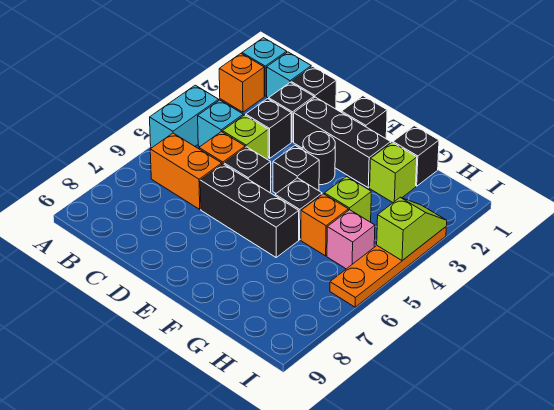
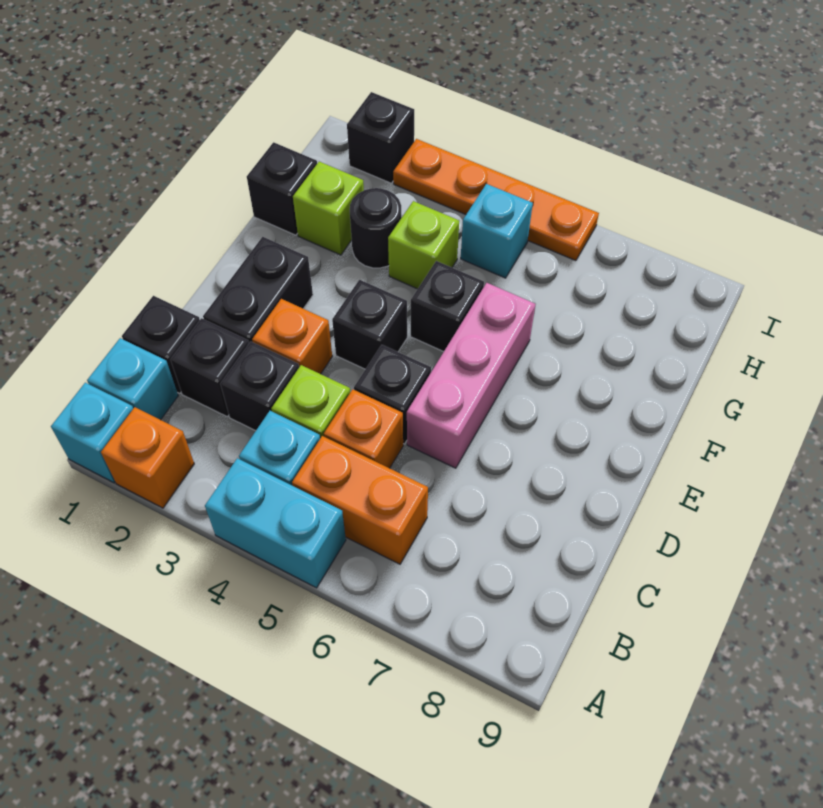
orange brick B6:C6 level 1 -> orange brick B5:B6 level 1
black brick D2:F2 level 1 -> black brick D2:E2 level 1
black brick D6:F6 level 1 -> pink brick D6:F6 level 1
black brick E1 level 1 -> black brick I2 level 1
black round brick E3 level 1 -> black round brick G3 level 1
orange brick G5 level 1 -> orange brick D3 level 1
pink brick H5 level 1 -> cyan brick H5 level 1
lime slope I3:I4 level 2 top 4 -> none

